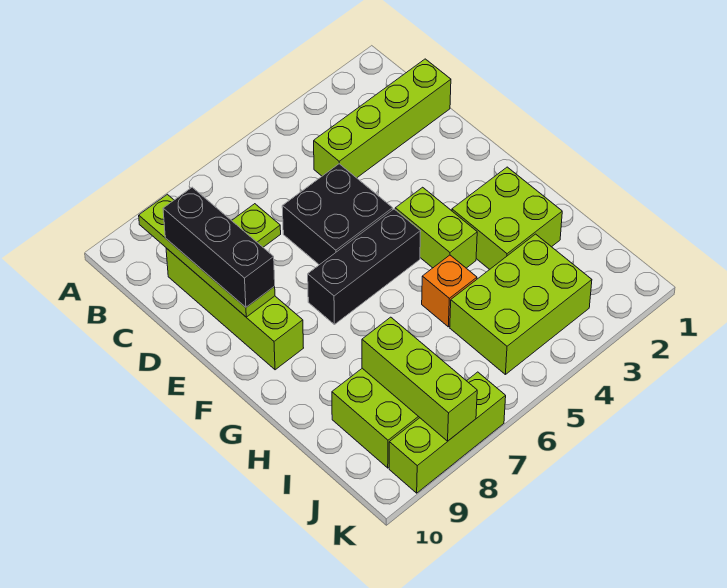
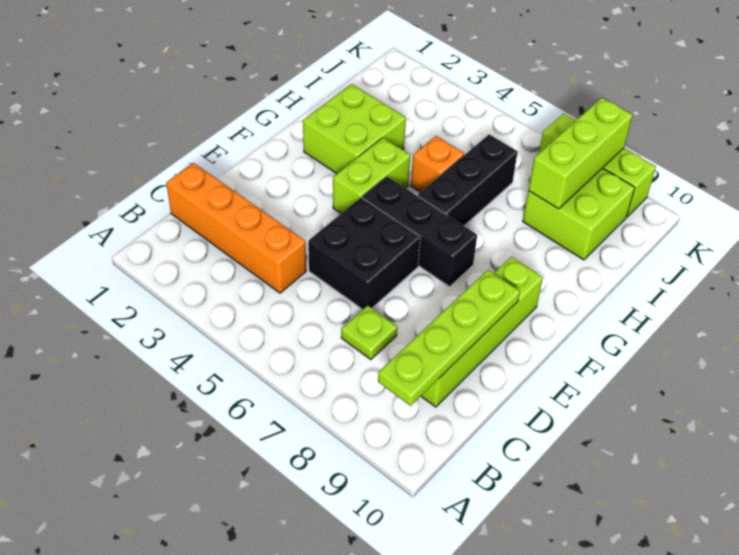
lime brick C1:C4 level 1 -> orange brick C1:C4 level 1
black brick C9:E9 level 3 -> black brick G6:I6 level 1
lime brick I3:J5 level 1 -> none

